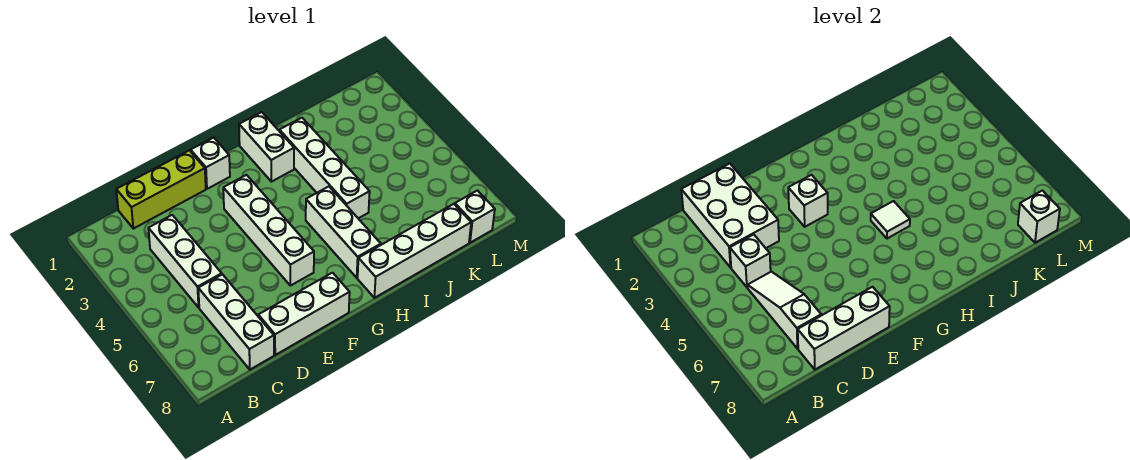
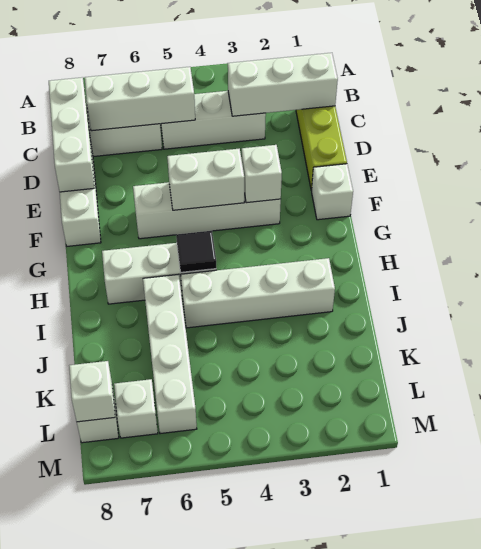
white brick C1:D3 level 2 -> white brick C1:C3 level 2
white brick C4 level 2 -> white brick L7 level 1
white slope C5:C7 level 2 top 7 -> white brick C5:C7 level 2
white brick H1:H2 level 1 -> white brick F4:F5 level 2
white tile H5 level 2 -> black tile H5 level 2
white brick H8:K8 level 1 -> white brick I6:L6 level 1

